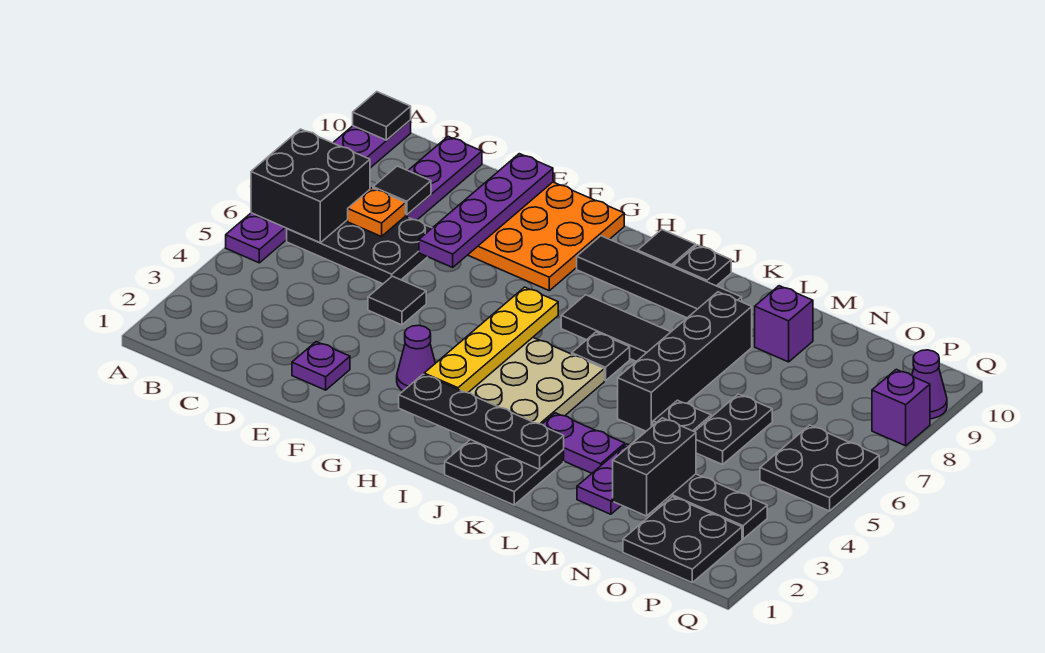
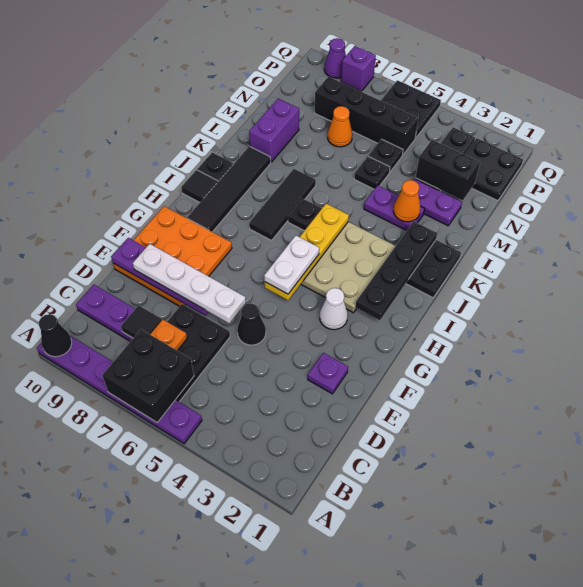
black tile A10 level 2 -> black cone A10 level 2
black tile E5 level 1 -> black cone E5 level 1
none -> white plate E6:E9 level 3
purple cone G3 level 1 -> white cone G3 level 1
none -> white plate G5:H5 level 3
yellow plate H3:H6 level 2 -> yellow plate G5:J5 level 2
purple plate K3:L3 level 1 -> purple plate L3:L4 level 1
none -> orange cone L3 level 2
black brick L5:L8 level 1 -> black brick O5:O8 level 1
purple brick M9 level 1 -> purple brick L9:M9 level 1
black plate N5:N6 level 1 -> black plate N5 level 1
none -> orange cone N7 level 1

